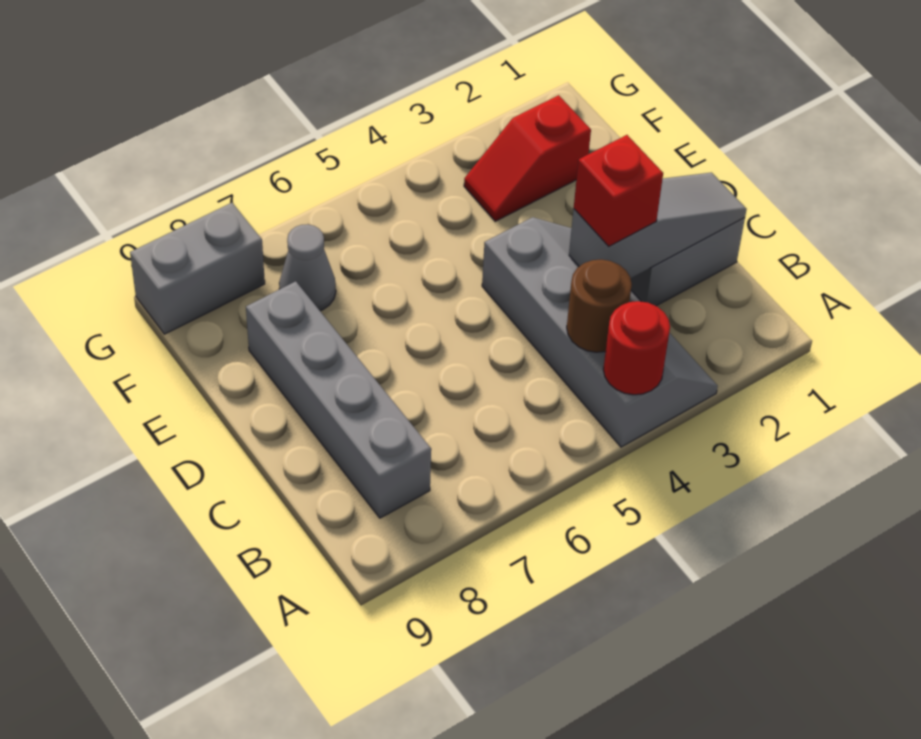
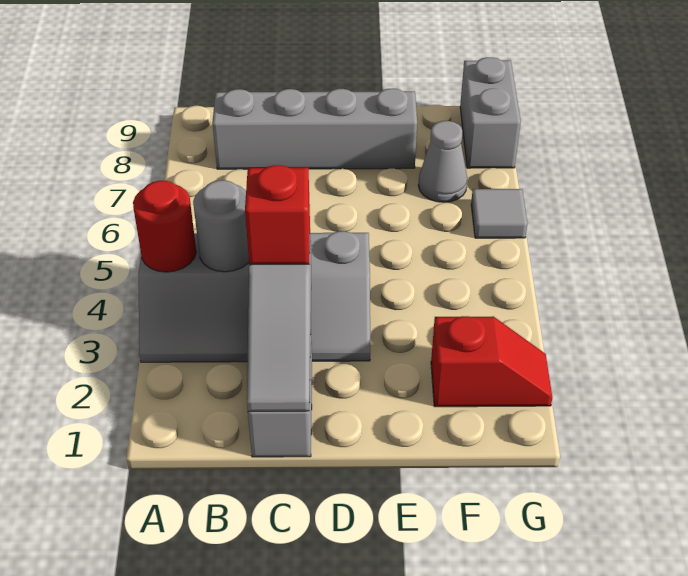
brown round brick B4 level 2 -> grey round brick B4 level 2
red slope F2:F3 level 1 top 2 -> red slope F2:G2 level 1 top F
none -> grey tile G6 level 1

